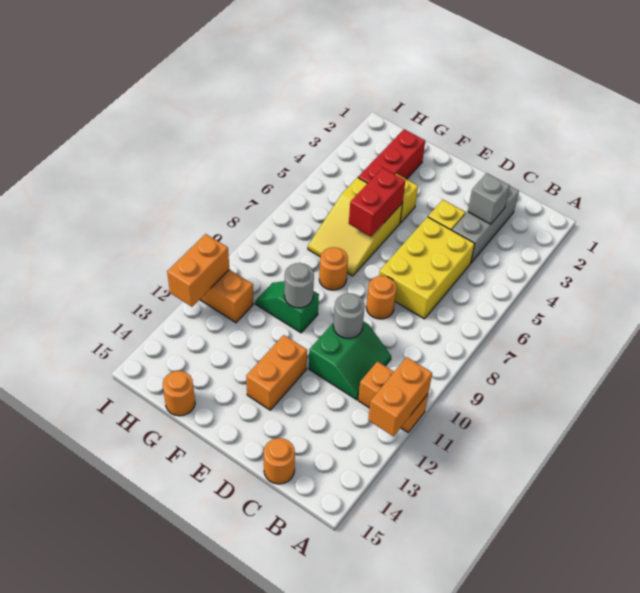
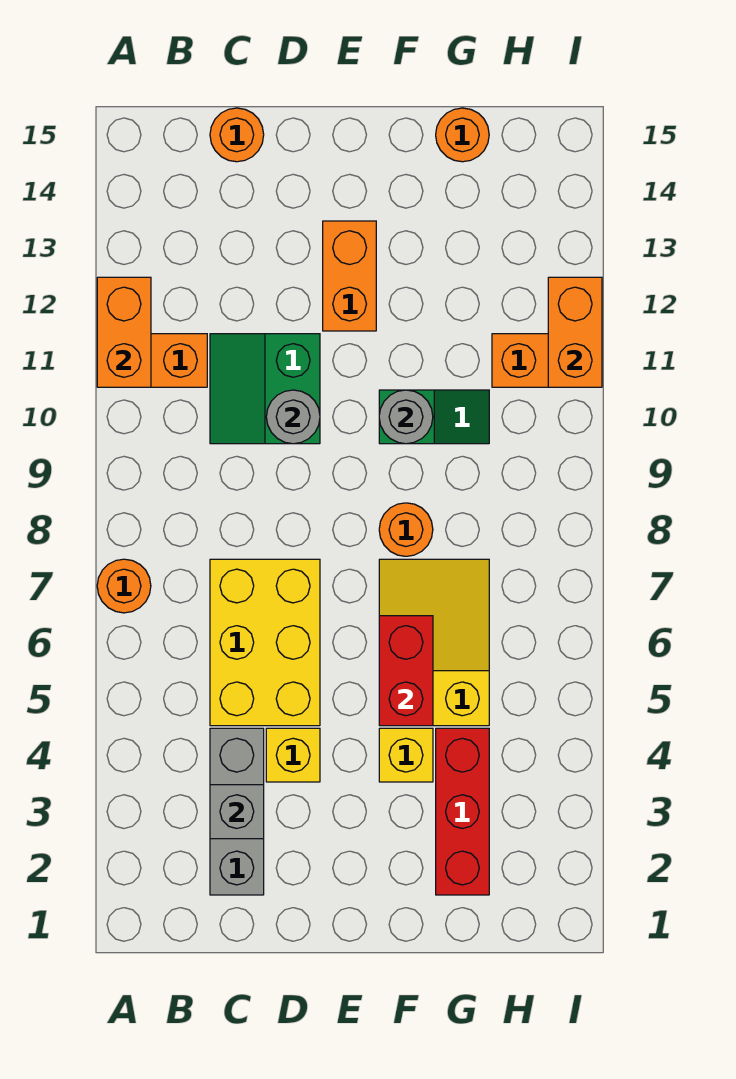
orange round brick D8 level 1 -> orange round brick A7 level 1

